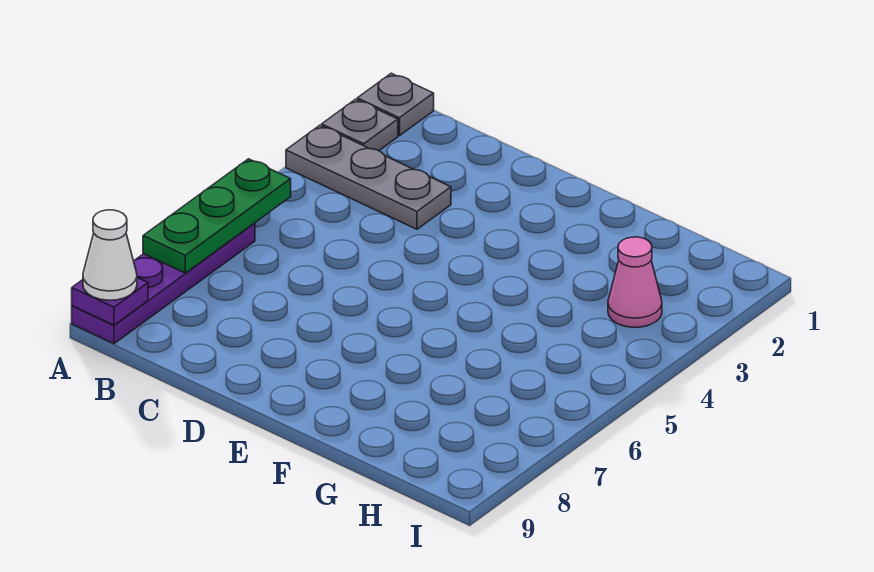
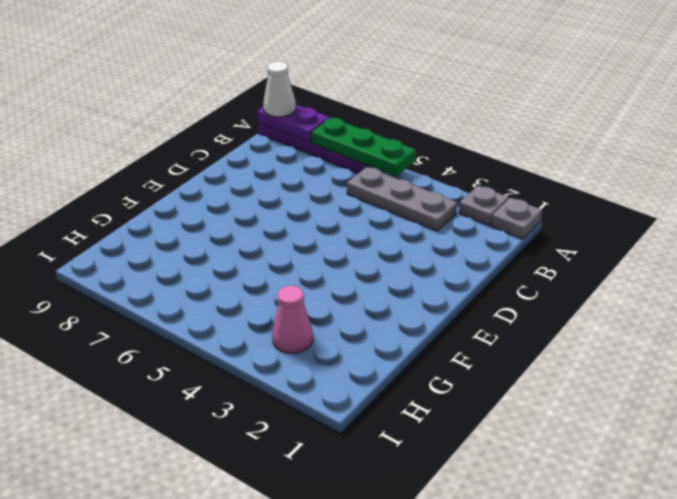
grey plate A3:C3 level 1 -> grey plate B3:B5 level 1
purple plate A9 level 2 -> purple plate A8:A9 level 2

